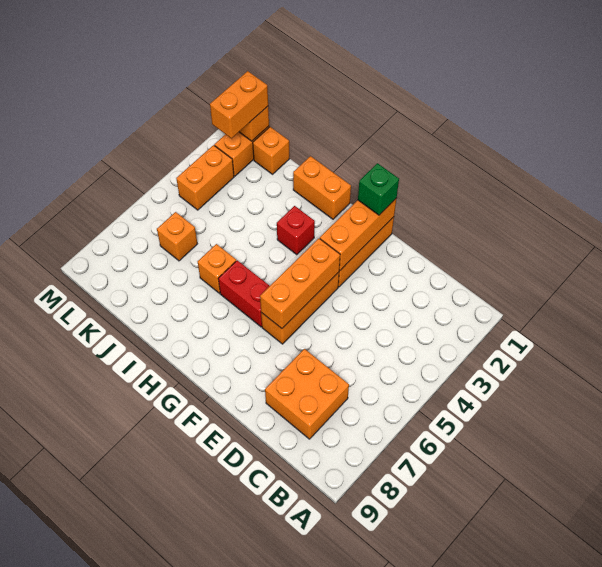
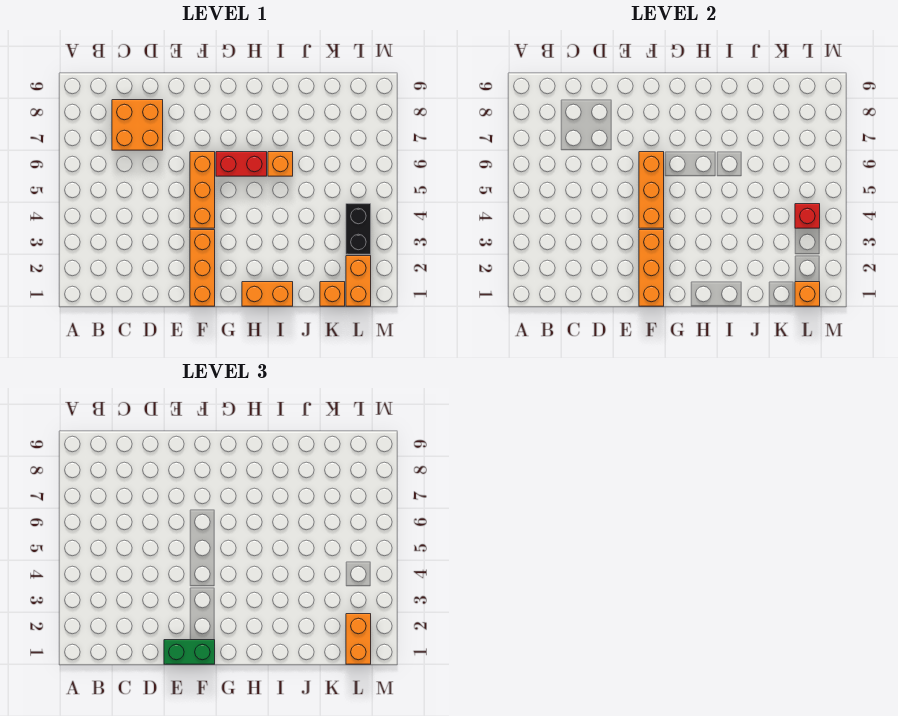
green brick F1 level 3 -> green brick E1:F1 level 3
red brick H3 level 1 -> red brick L4 level 2
orange brick K6 level 1 -> none
orange brick L3:L4 level 1 -> black brick L3:L4 level 1

